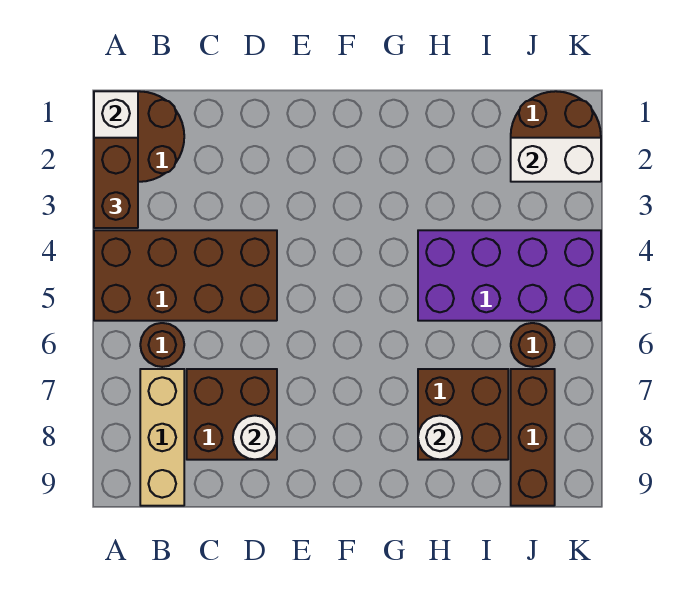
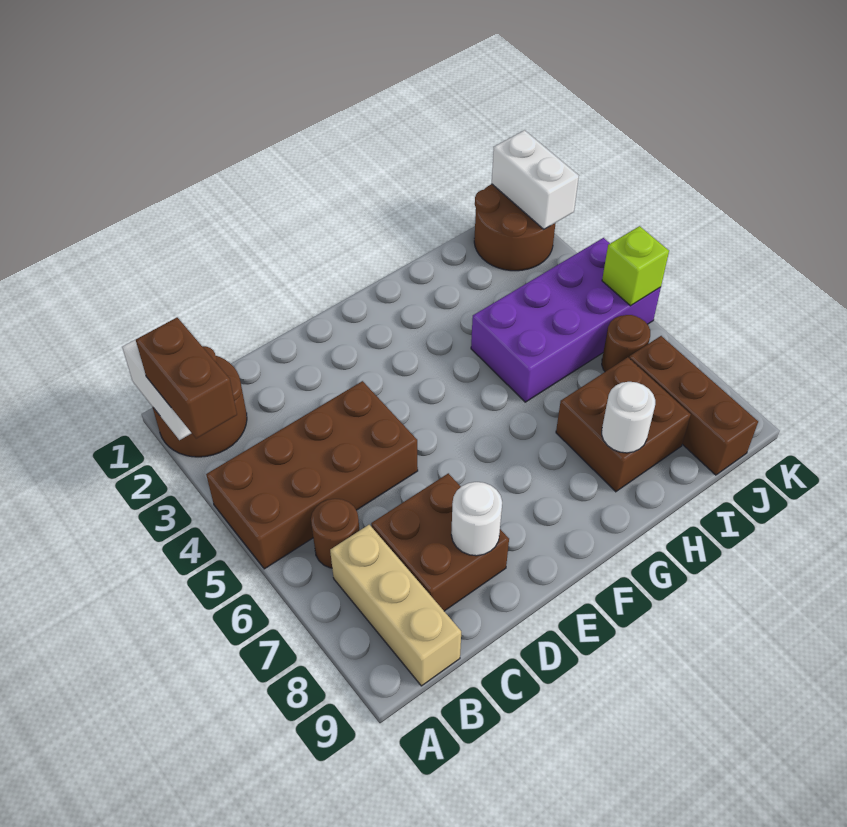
white brick J2:K2 level 2 -> white brick K1:K2 level 2
none -> lime brick K5 level 2

